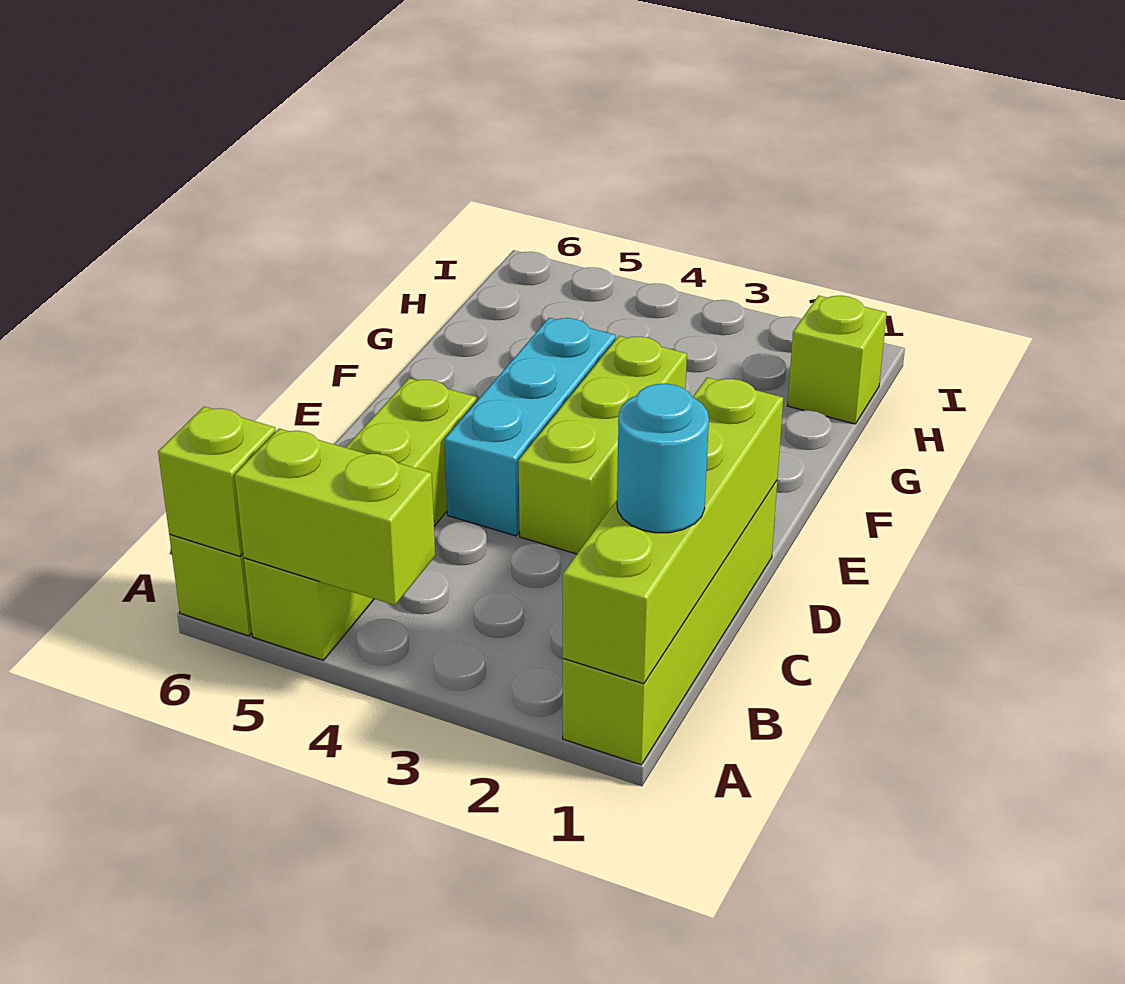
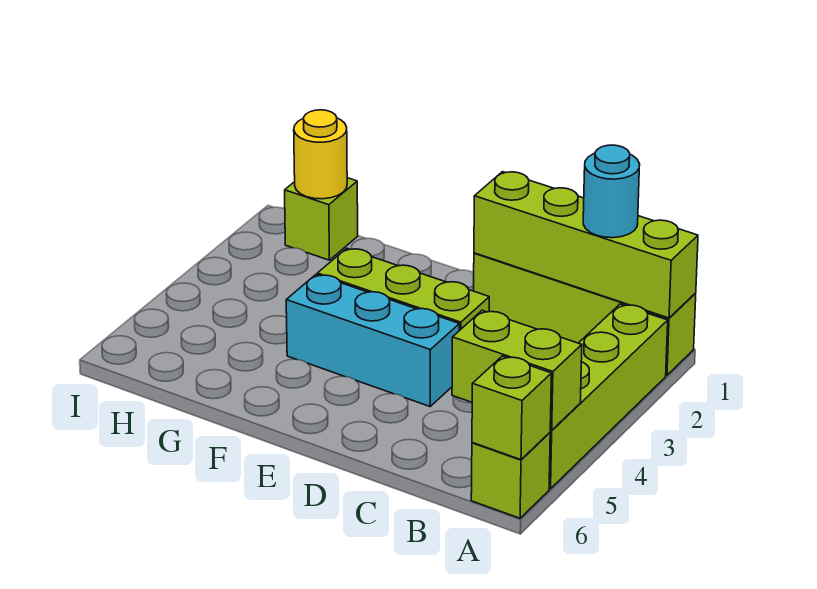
lime brick A4:A5 level 2 -> lime brick A5:B5 level 2
lime brick A5:D5 level 1 -> lime brick A2:A5 level 1
none -> yellow round brick H1 level 2

